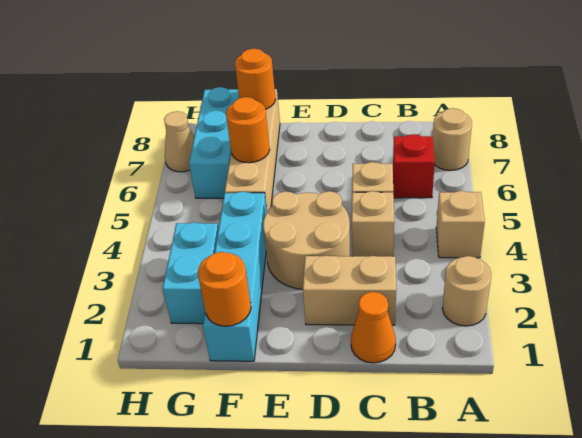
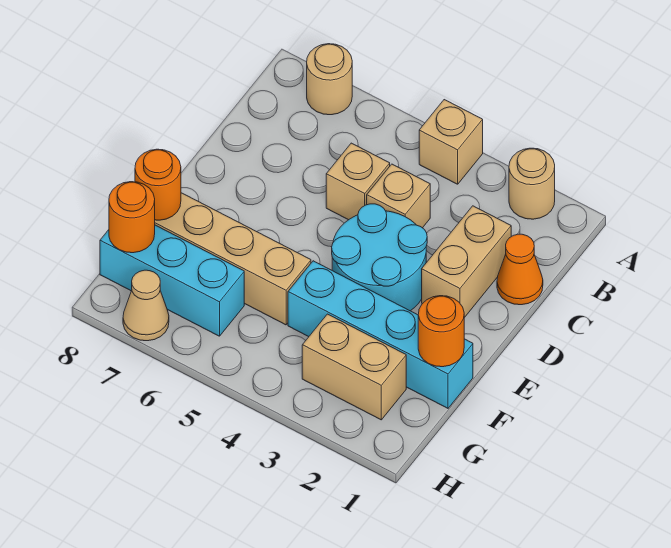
red brick B6 level 1 -> none
tan round brick D3:E4 level 1 -> cyan round brick D3:E4 level 1
orange round brick F6 level 2 -> orange round brick G8 level 2
cyan brick G2:G3 level 1 -> tan brick G2:G3 level 1

